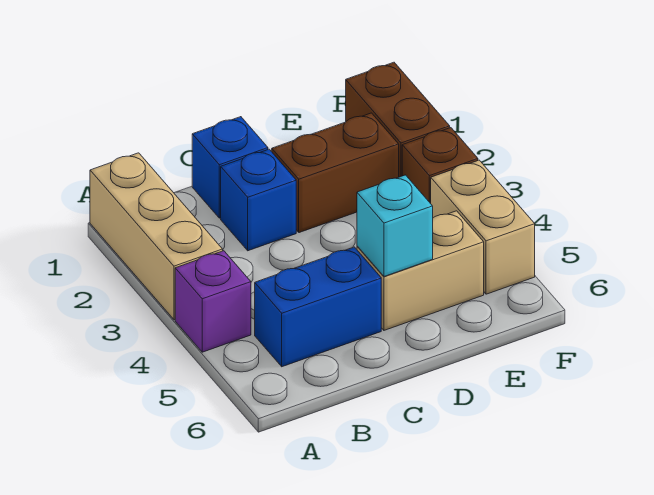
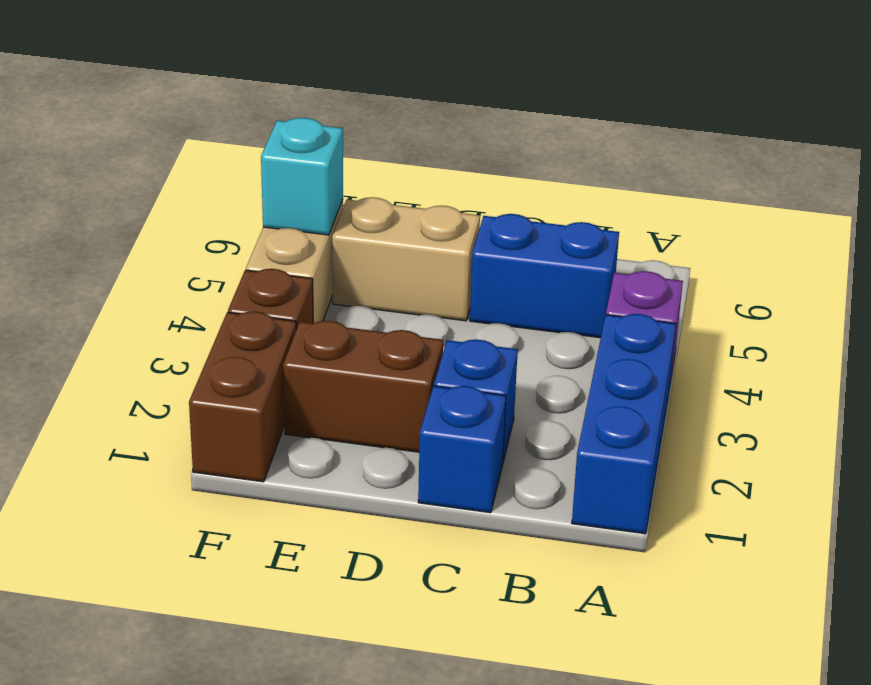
tan brick A1:A3 level 1 -> blue brick A1:A3 level 1
cyan brick D5 level 2 -> cyan brick F5 level 2

